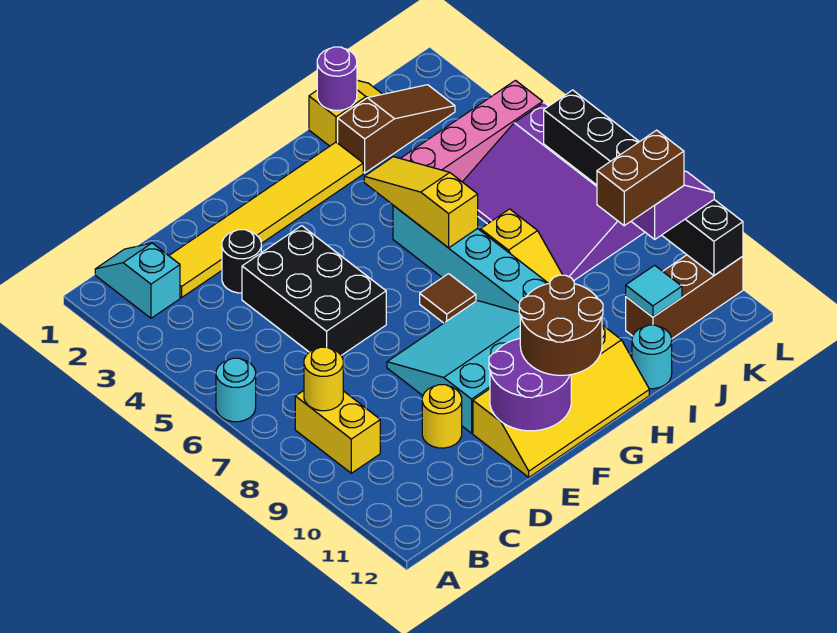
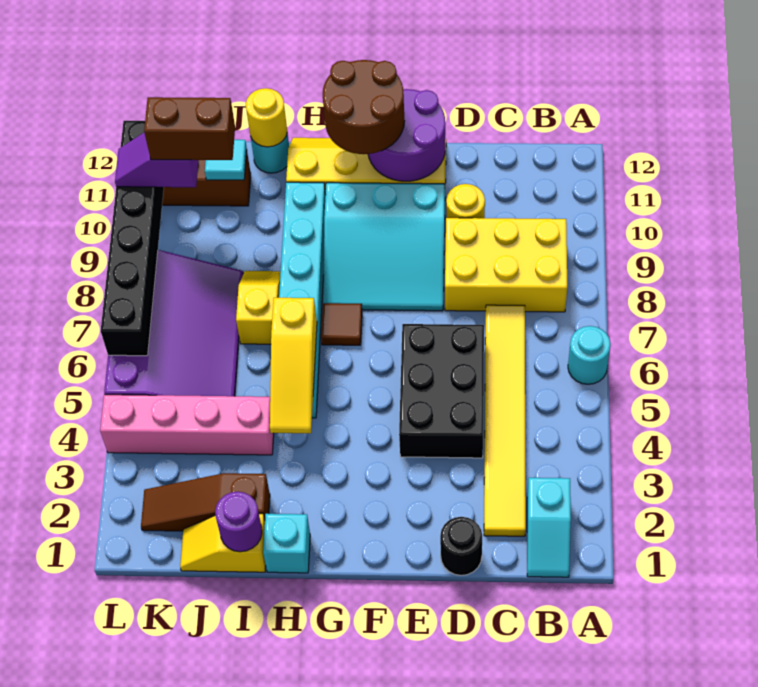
yellow brick B8:B9 level 1 -> yellow brick B8:D9 level 1
yellow round brick B8 level 2 -> yellow round brick I12 level 2
yellow tile C2:H2 level 1 -> yellow tile C2:C7 level 1
black round brick D3 level 1 -> black round brick D1 level 1
none -> cyan brick H1 level 1

